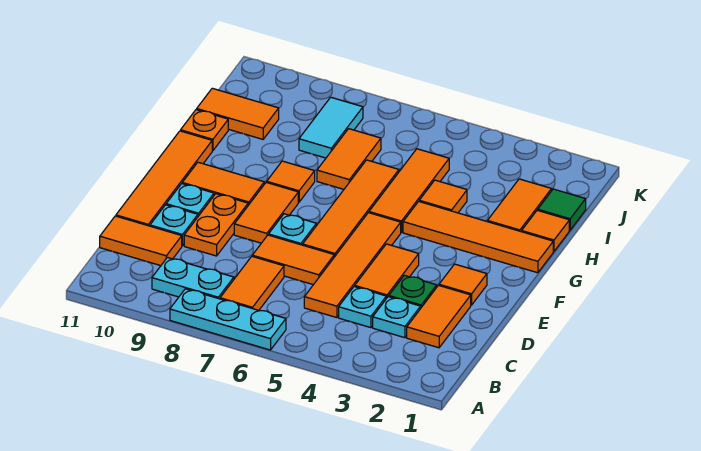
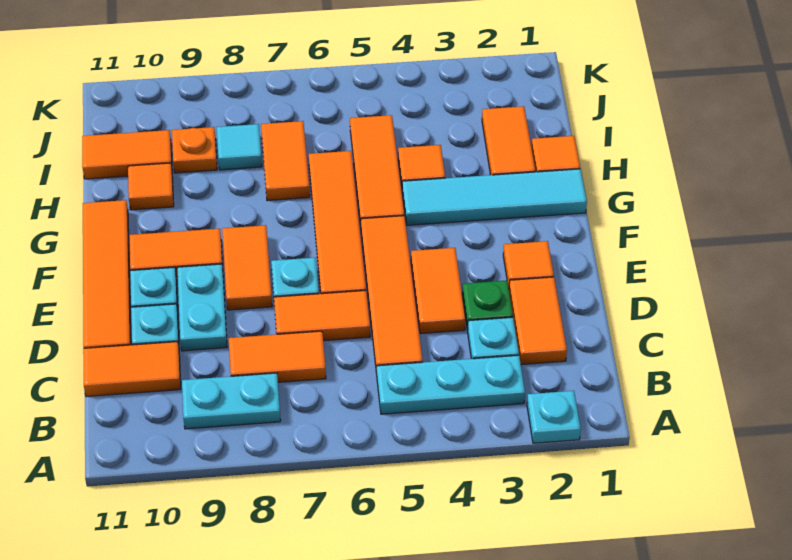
cyan plate A6:A8 level 1 -> cyan plate B3:B5 level 1
orange tile B7:C7 level 1 -> orange tile C7:C8 level 1
cyan plate C4 level 1 -> cyan plate A2 level 1
orange plate D9:E9 level 1 -> cyan plate D9:E9 level 1
orange tile G1:G4 level 1 -> cyan tile G1:G4 level 1
orange tile G8 level 1 -> orange tile H10 level 1
orange plate H11 level 1 -> orange plate I9 level 1
green tile I1 level 1 -> none
cyan tile I8:J8 level 1 -> cyan tile I8 level 1

